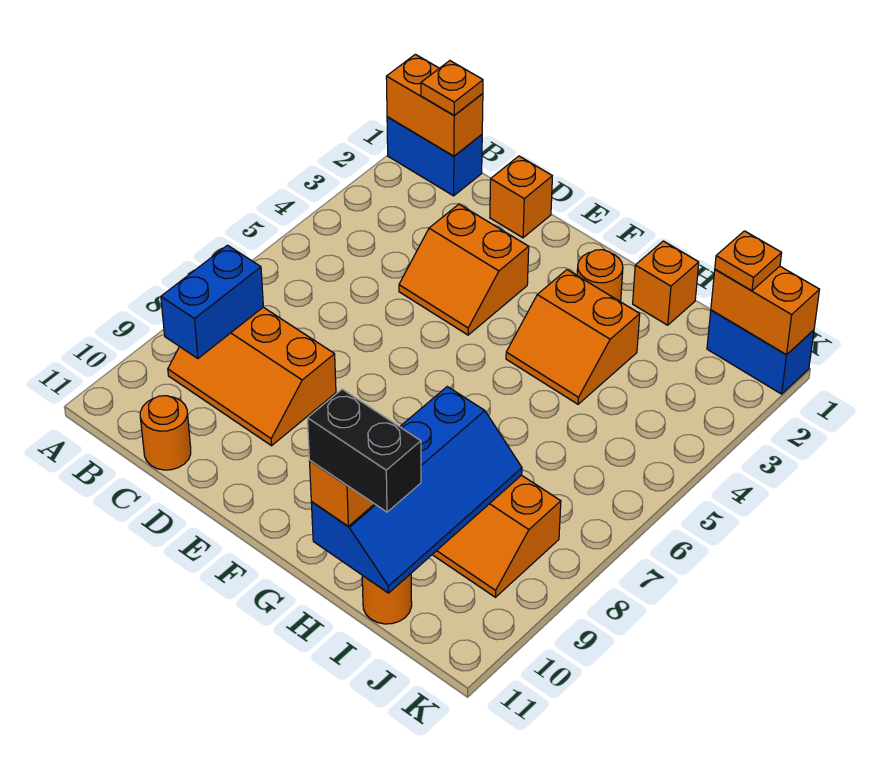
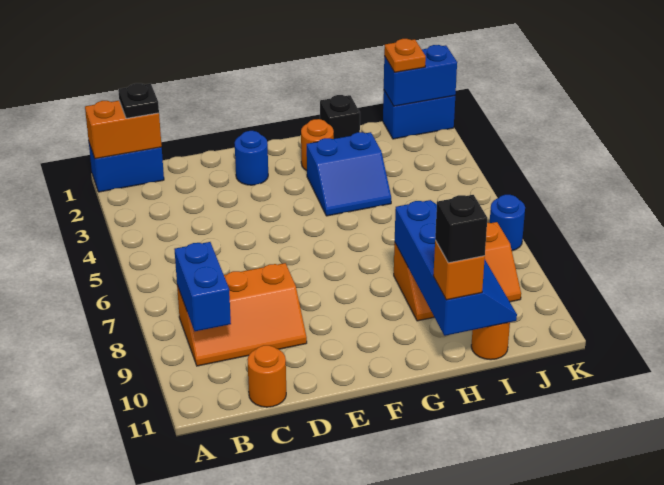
orange plate B1 level 3 -> black plate B1 level 3
orange brick D1 level 1 -> none
orange slope D3:E4 level 1 top 3 -> none
none -> blue round brick E2 level 1
orange slope G3:H4 level 1 top 3 -> blue slope G3:H4 level 1 top 3
orange brick H1 level 1 -> black brick H1 level 1
black brick H11:I11 level 4 -> black brick H11 level 4
orange brick J1:K1 level 2 -> blue brick J1:K1 level 2
none -> blue round brick K7 level 1

